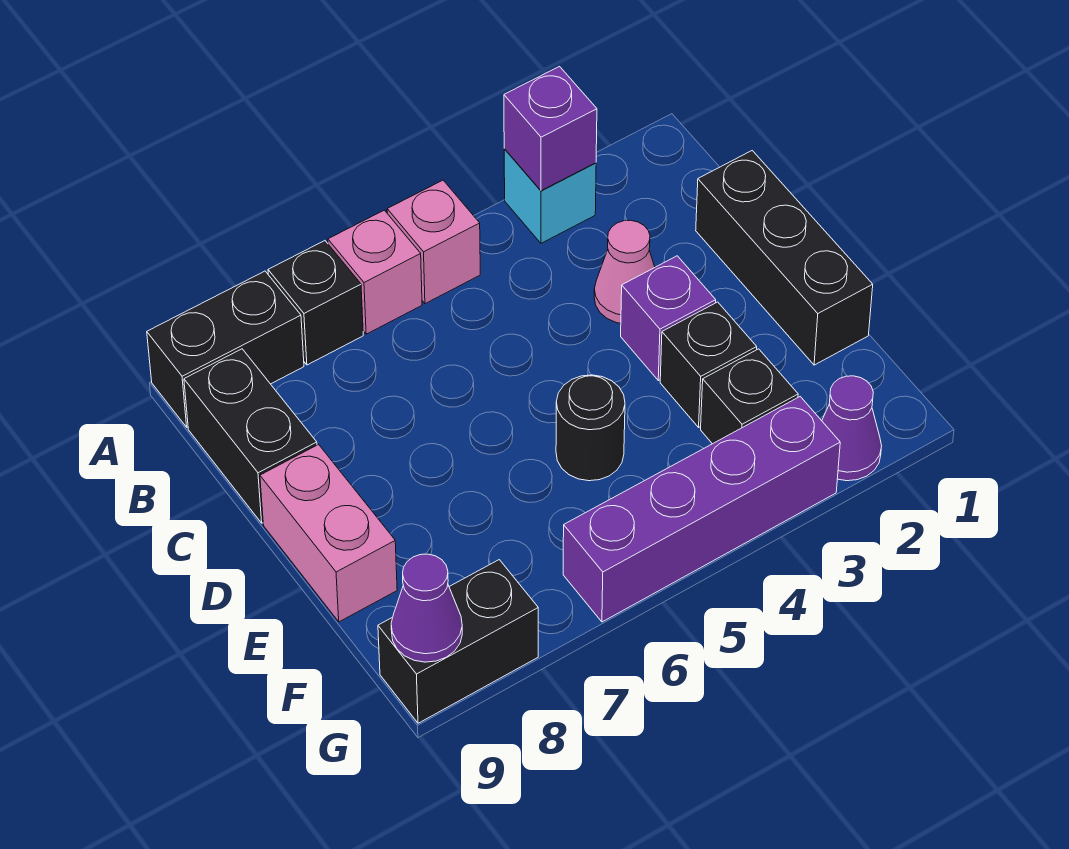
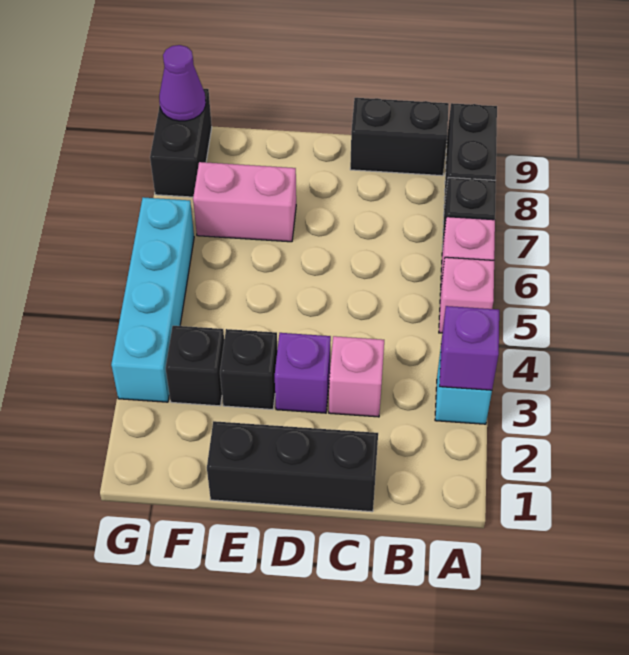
pink cone C3 level 1 -> pink brick C3 level 1
pink brick D9:E9 level 1 -> pink brick E7:F7 level 1
black round brick E5 level 1 -> none
purple cone G2 level 1 -> none
purple brick G3:G6 level 1 -> cyan brick G3:G6 level 1

